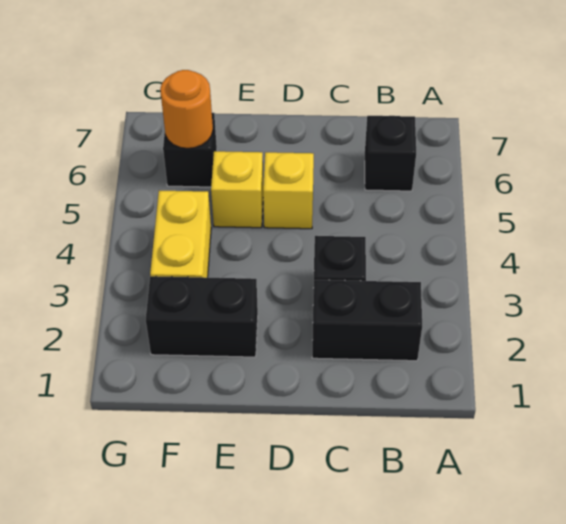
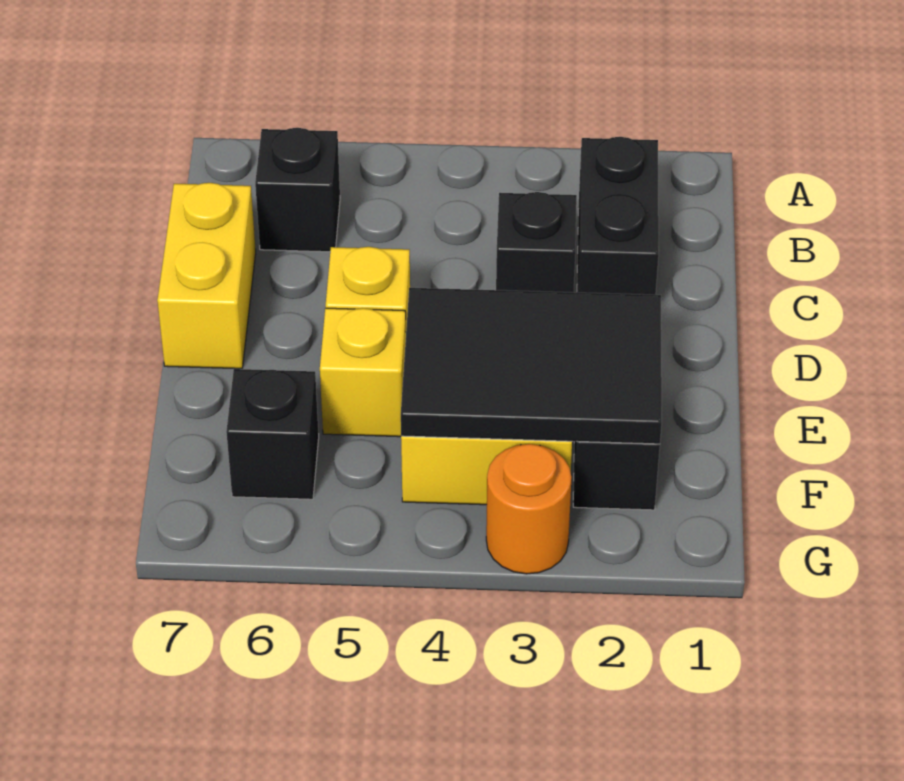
none -> yellow brick C7:D7 level 1
none -> black tile E2:F4 level 2
orange round brick F6 level 2 -> orange round brick G3 level 1

